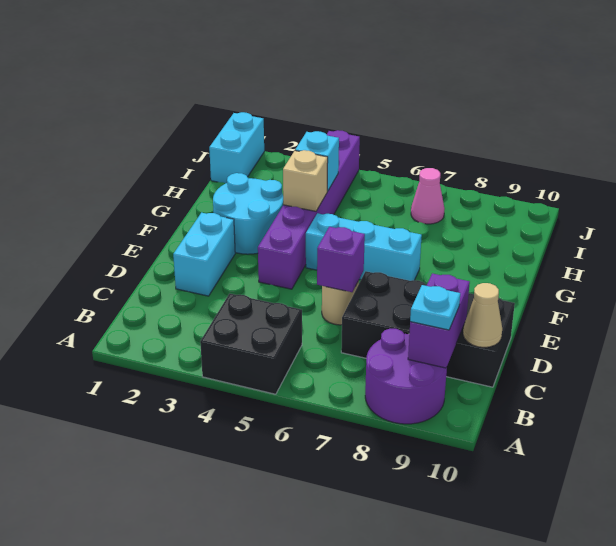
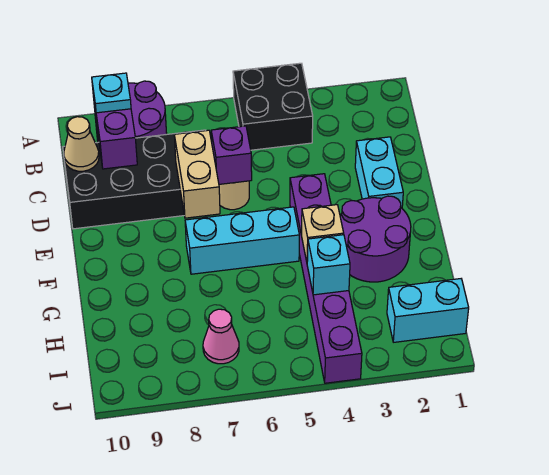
none -> tan brick D7:E7 level 2
cyan round brick F2:G3 level 1 -> purple round brick F2:G3 level 1
cyan brick I1:J1 level 1 -> cyan brick I1:I2 level 1

